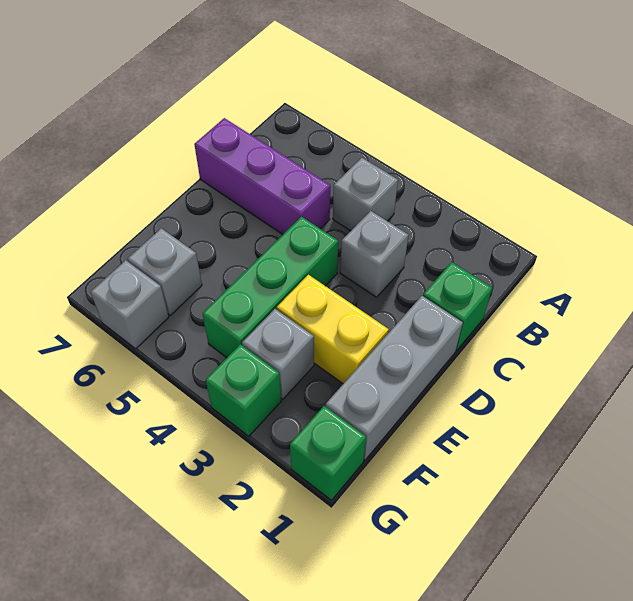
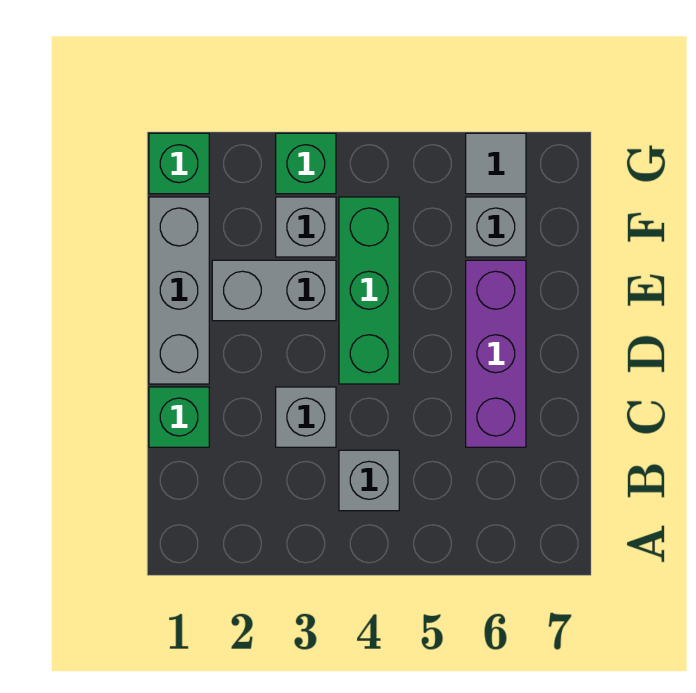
purple brick C5:C7 level 1 -> purple brick C6:E6 level 1
yellow brick E2:E3 level 1 -> grey brick E2:E3 level 1
grey brick G6 level 1 -> grey tile G6 level 1

